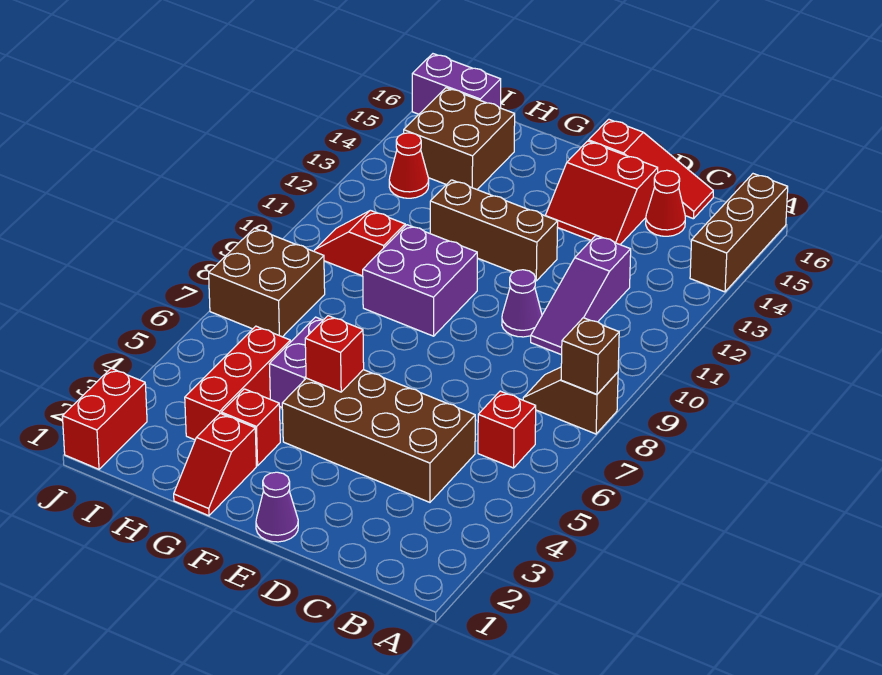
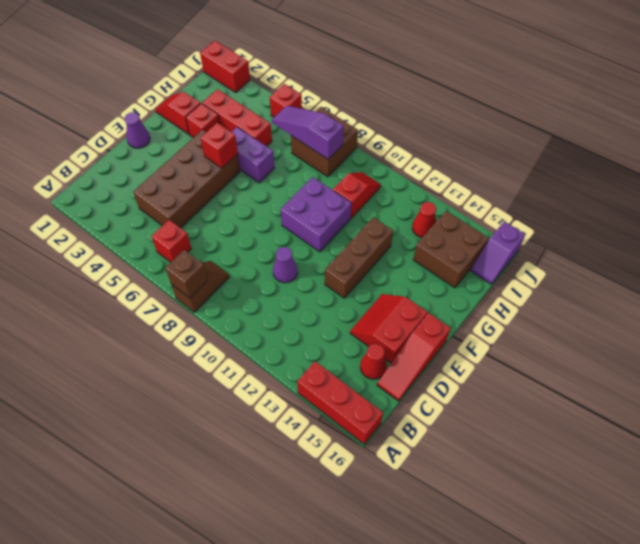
brown brick A14:A16 level 1 -> red brick A14:A16 level 1
purple slope C10:C12 level 1 top 12 -> purple slope I6:I8 level 2 top 8
purple brick I16:J16 level 1 -> purple slope I16:J16 level 1 top J
none -> red brick J5 level 1

